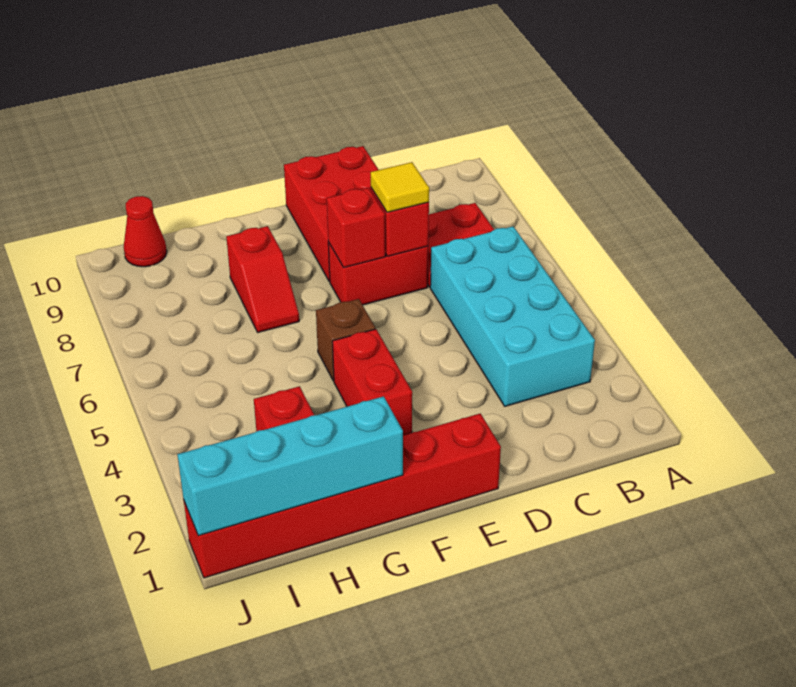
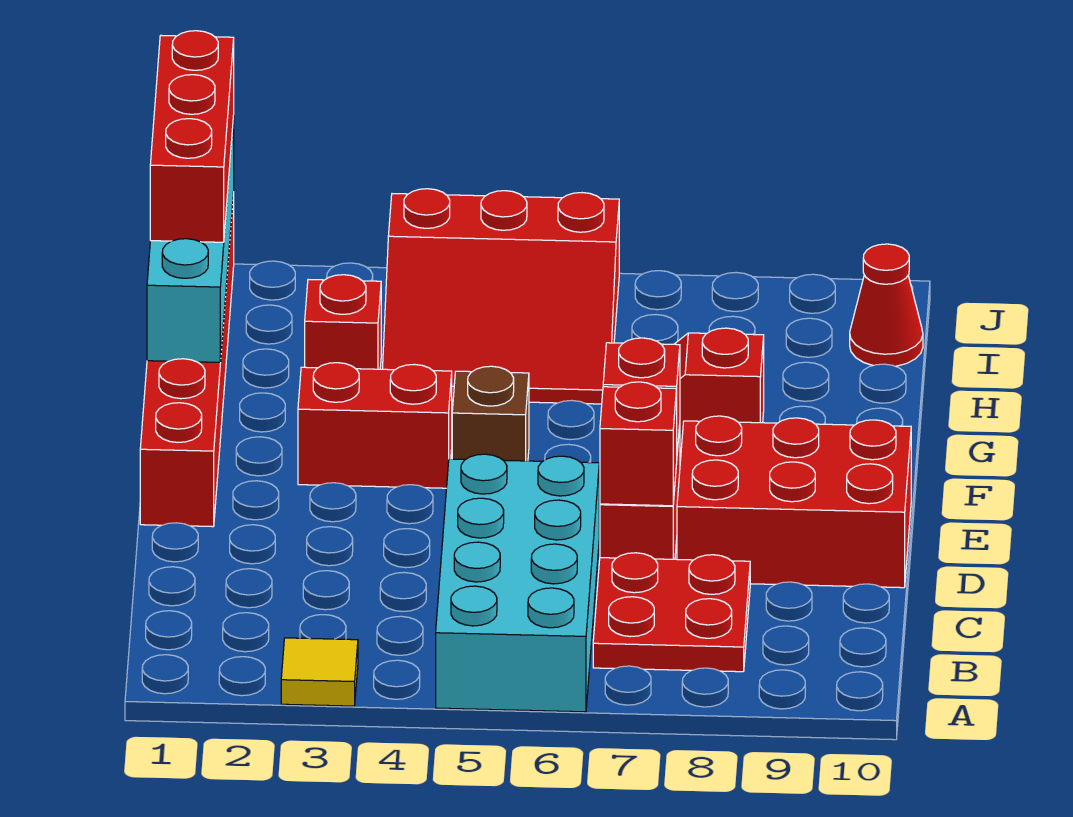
cyan brick B3:C6 level 1 -> cyan brick A5:D6 level 1
yellow tile D7 level 3 -> yellow tile A3 level 1
none -> red brick H1:J1 level 3
none -> red slope H4:J6 level 1 top J

